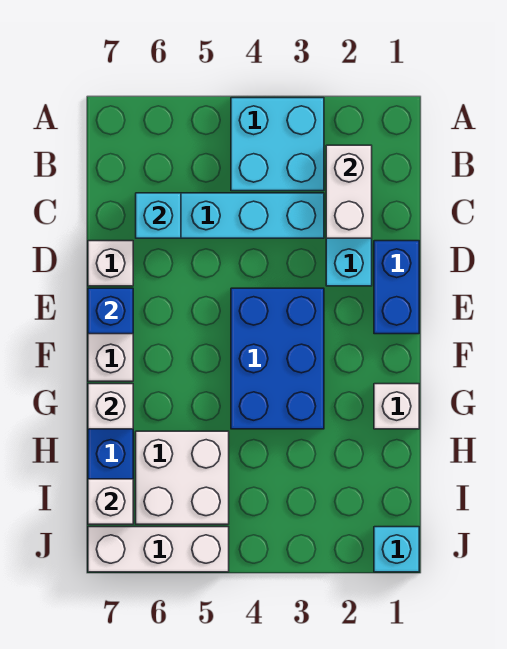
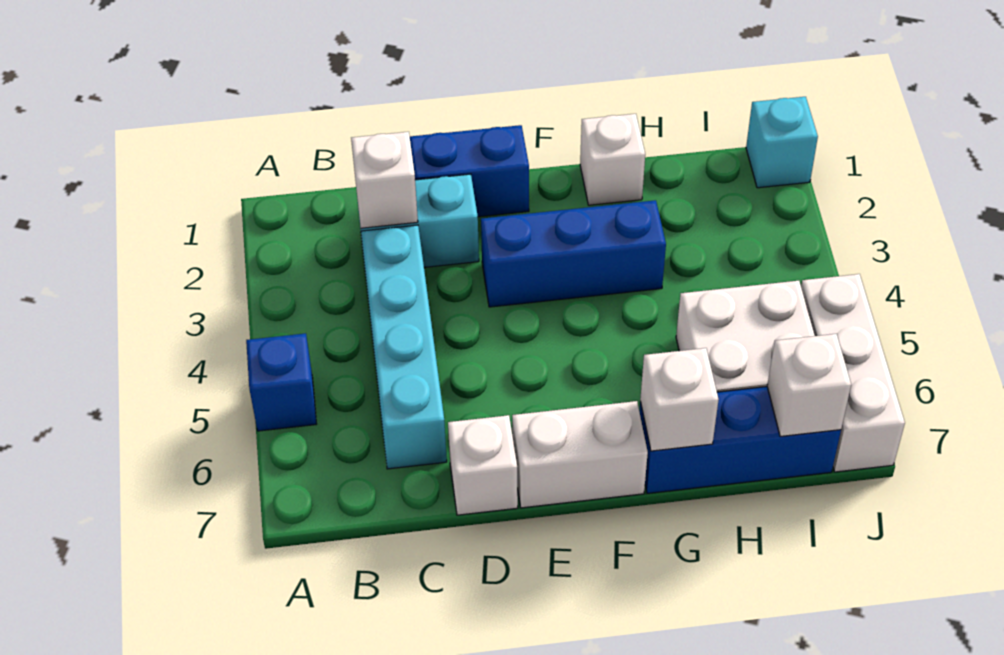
cyan brick A3:B4 level 1 -> none
white brick B2:C2 level 2 -> white brick C2 level 2
cyan brick C6 level 2 -> none
blue brick E3:G4 level 1 -> blue brick E3:G3 level 1
blue brick E7 level 2 -> blue brick A5 level 1

